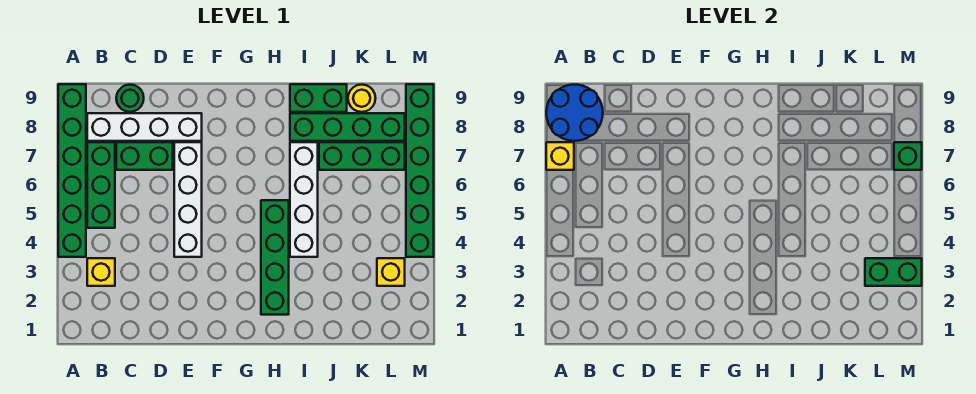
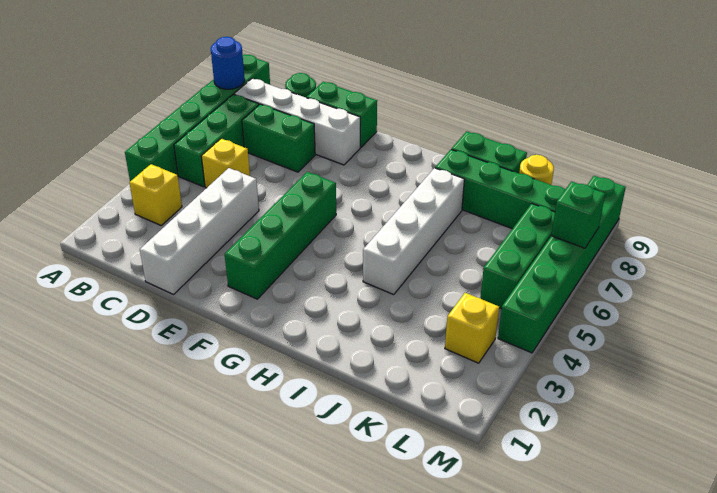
yellow brick A7 level 2 -> yellow brick C5 level 1
blue round brick A8:B9 level 2 -> blue round brick A8 level 2
white brick E4:E7 level 1 -> white brick D1:D4 level 1
green brick H2:H5 level 1 -> green brick F2:F5 level 1
green brick J7:L7 level 1 -> green brick L5:L7 level 1
green brick L3:M3 level 2 -> green brick D9:E9 level 1

